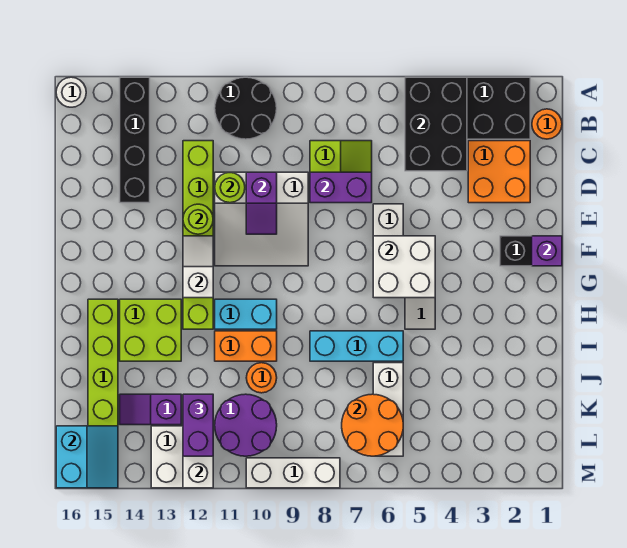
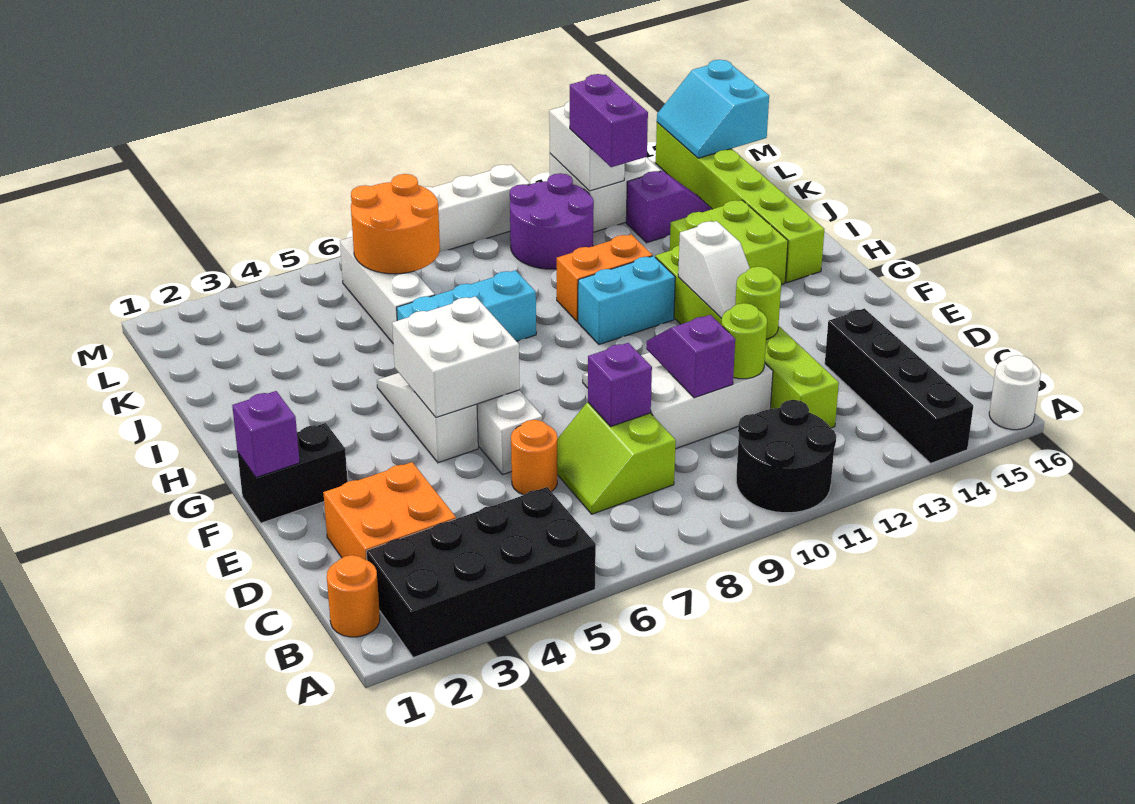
black brick A4:C5 level 2 -> none
purple brick D7:D8 level 2 -> purple brick D8 level 2
orange round brick J10 level 1 -> orange round brick D6 level 1

